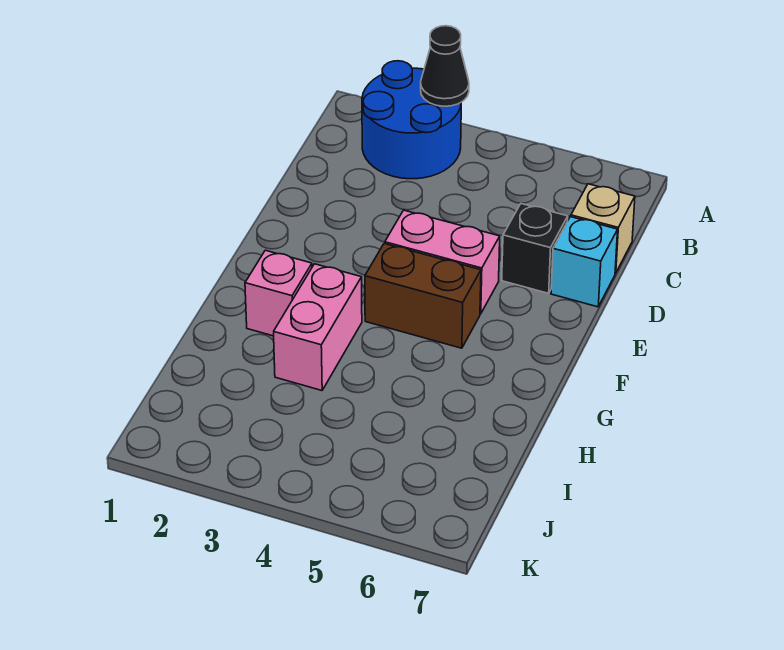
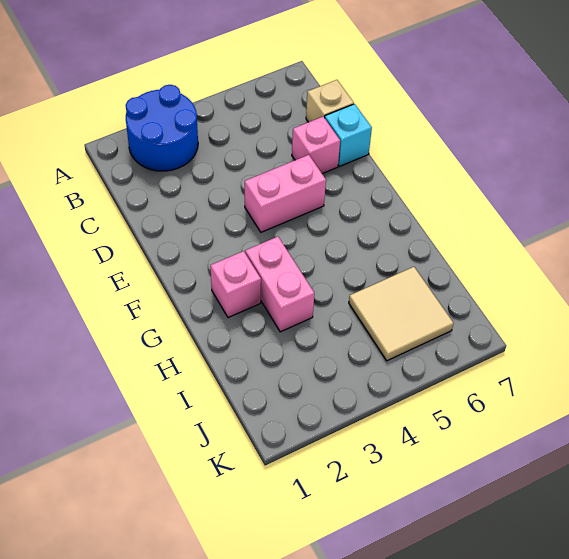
black cone A3 level 2 -> none
black brick D6 level 1 -> pink brick D6 level 1
brown brick F4:F5 level 1 -> none
none -> tan tile I5:J6 level 1

